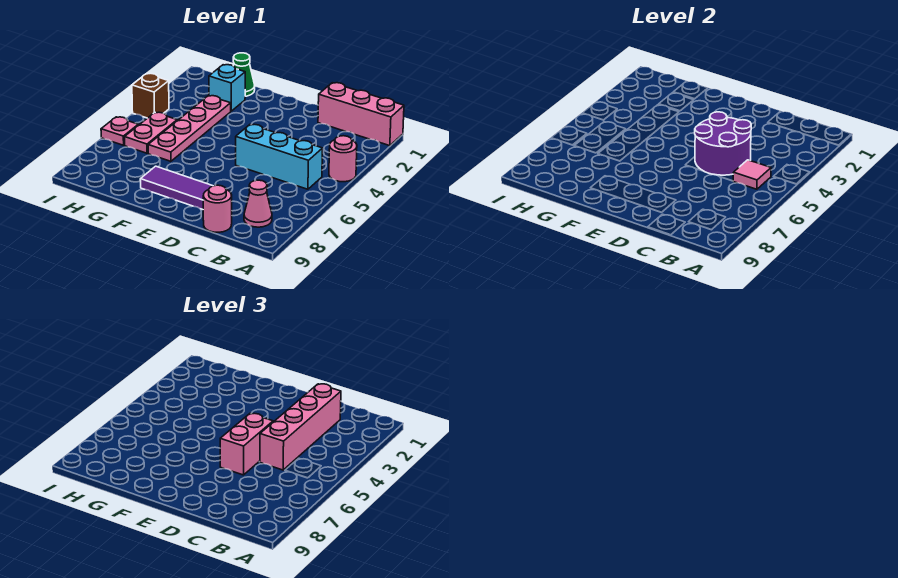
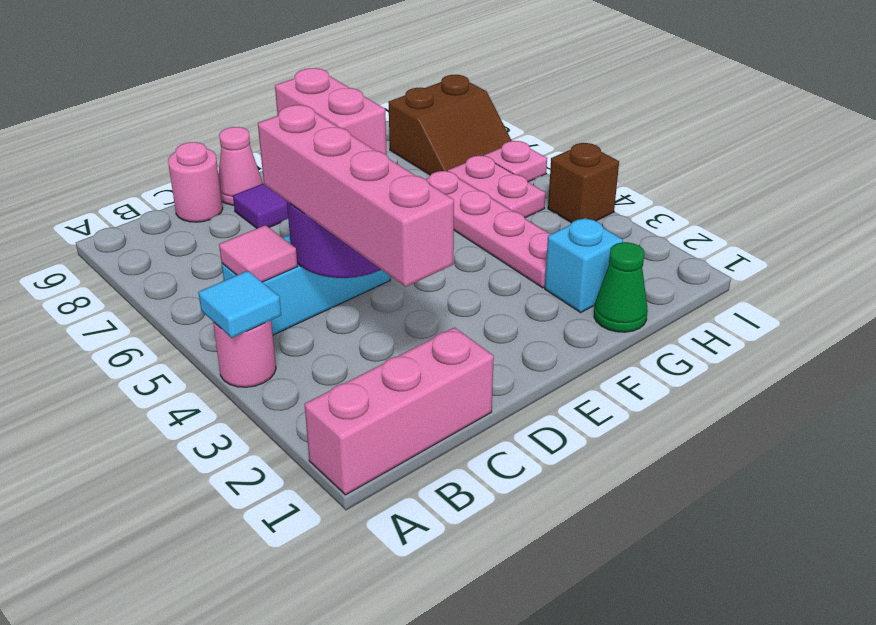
none -> cyan tile A4 level 2
pink cone B8 level 1 -> pink cone D9 level 1
none -> brown slope H7:I8 level 1 top 8

